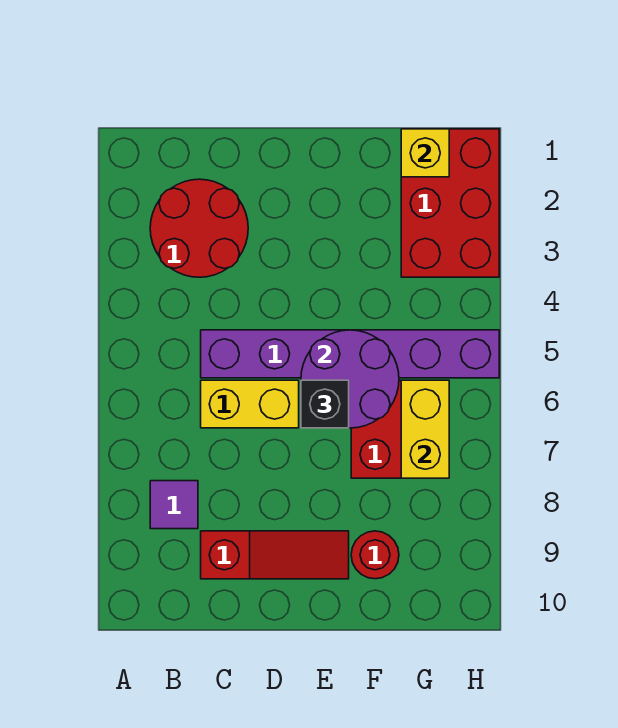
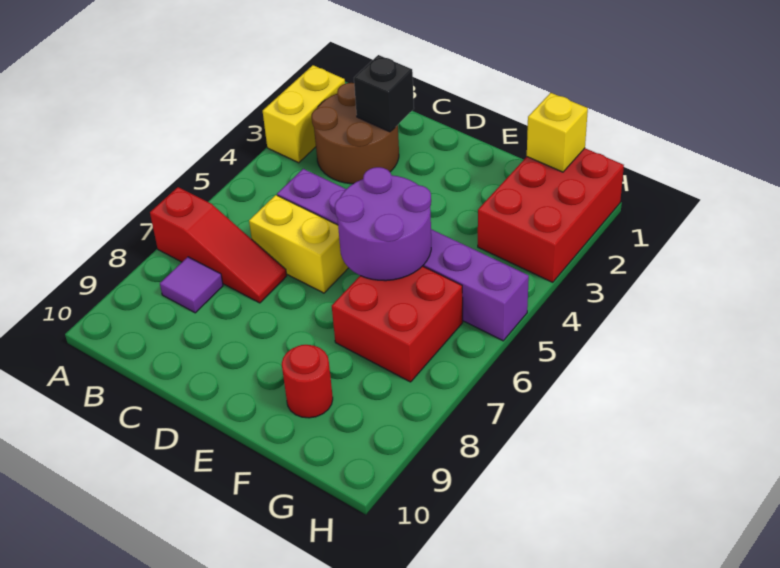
red round brick B2:C3 level 1 -> brown round brick B2:C3 level 1
red slope C9:E9 level 1 top C -> red slope A7:C7 level 1 top A
black brick E6 level 3 -> black brick C2 level 2
yellow brick G6:G7 level 2 -> yellow brick A2:A3 level 1

